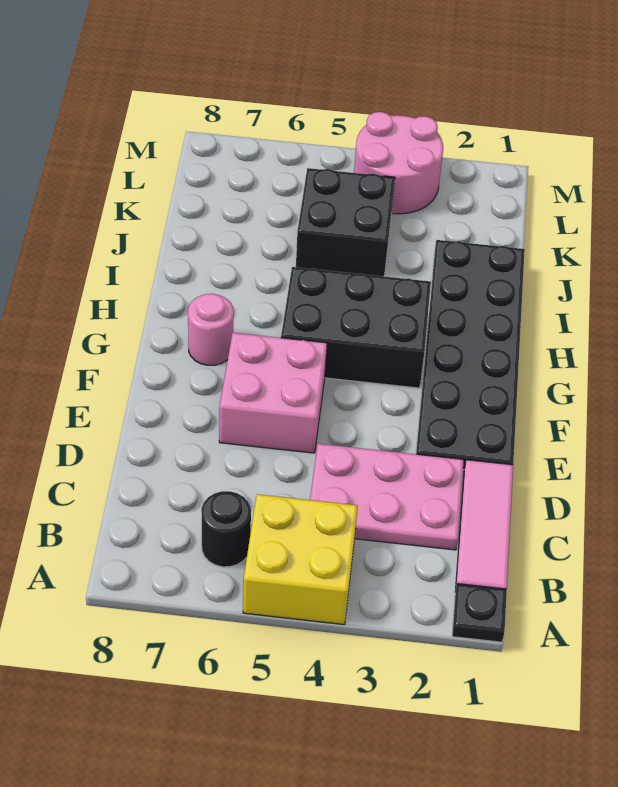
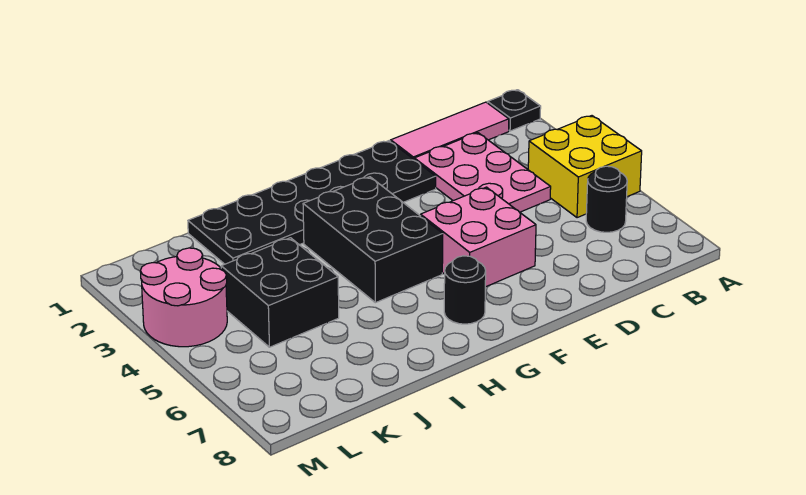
pink round brick G7 level 1 -> black round brick G7 level 1

